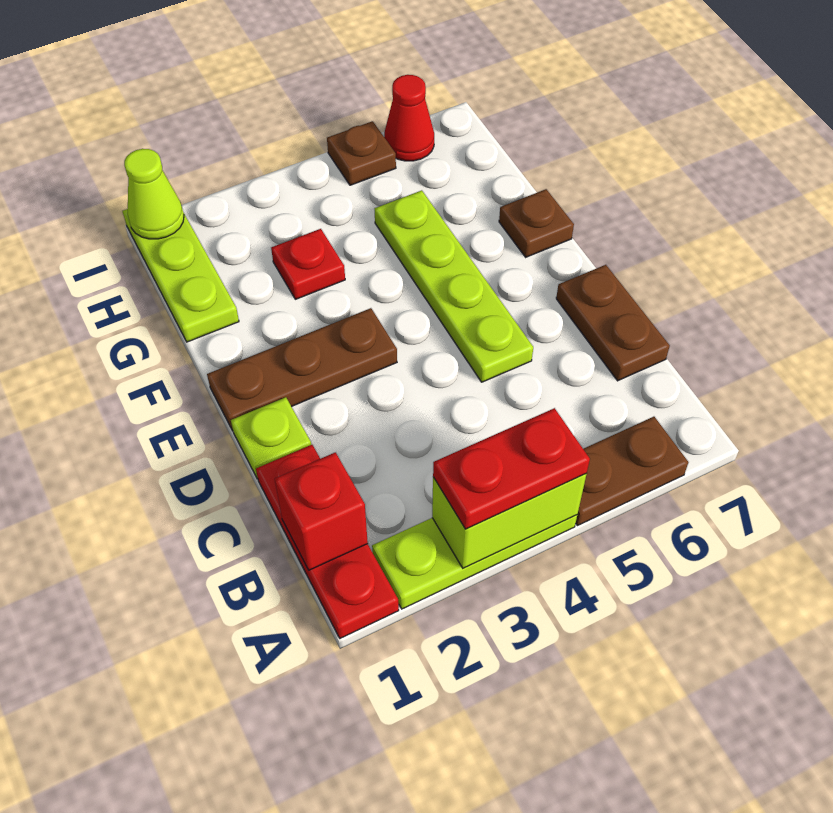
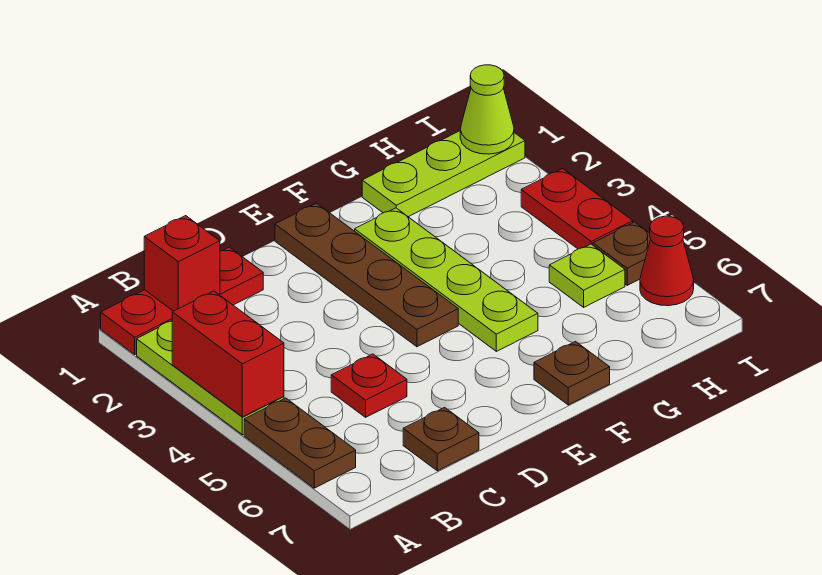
lime brick A3:A4 level 2 -> red brick A3:A4 level 2
red plate A3:A4 level 3 -> red plate I3:I4 level 1
brown plate C7:D7 level 1 -> brown plate C7 level 1
lime plate D1 level 1 -> lime plate H5 level 1
lime plate D5:G5 level 1 -> lime plate F2:F5 level 1
brown plate E1:E3 level 1 -> brown plate E1:E4 level 1
red plate G3 level 1 -> red plate C5 level 1

